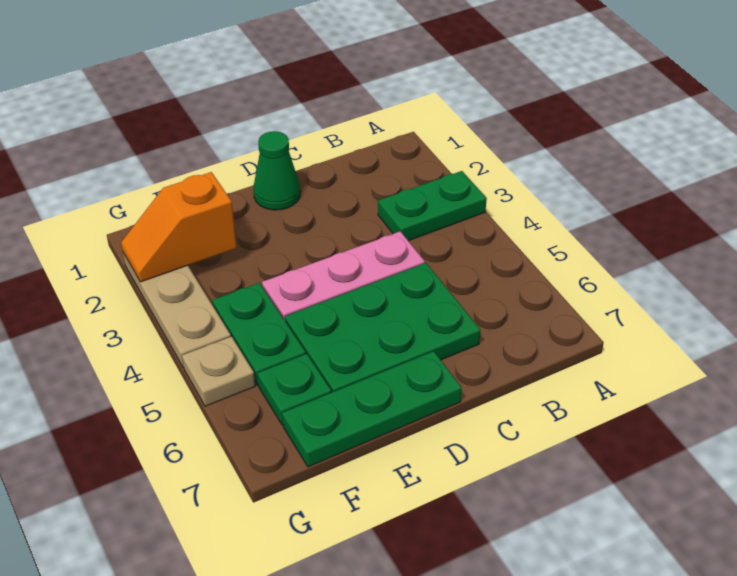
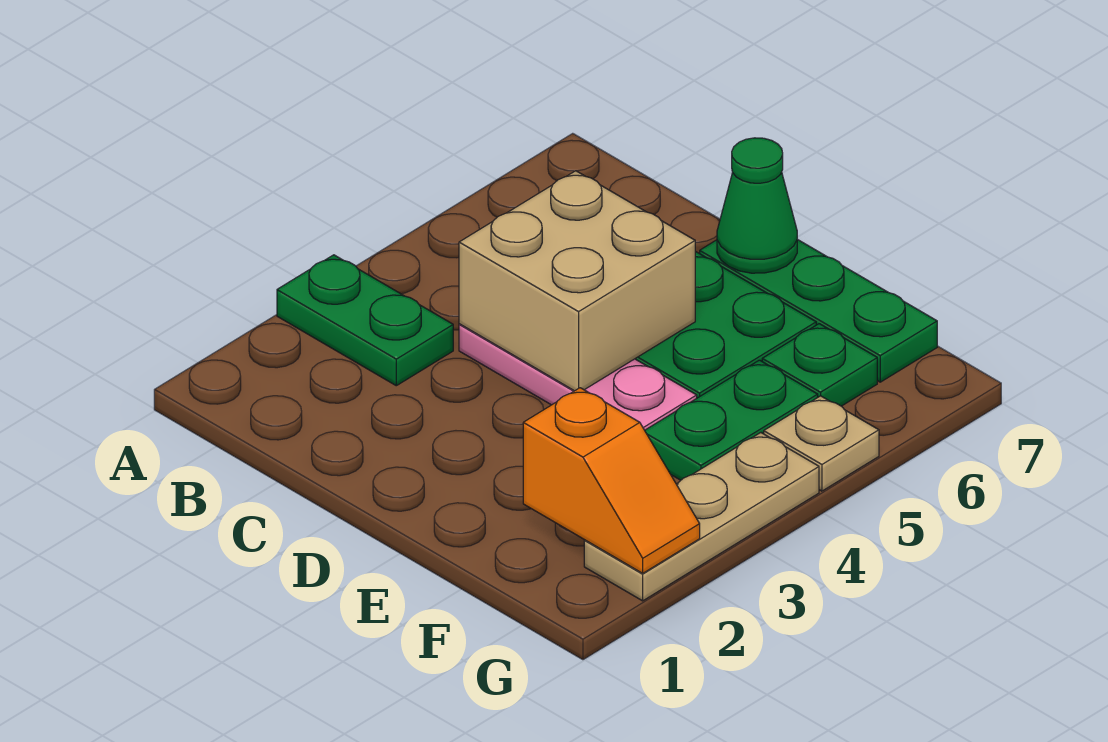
none -> tan brick C4:D5 level 2
green cone D1 level 1 -> green cone D7 level 2

